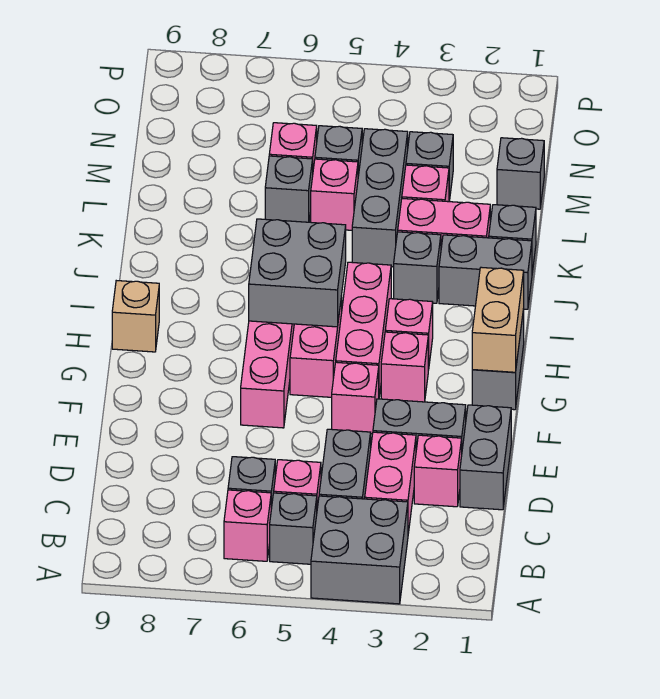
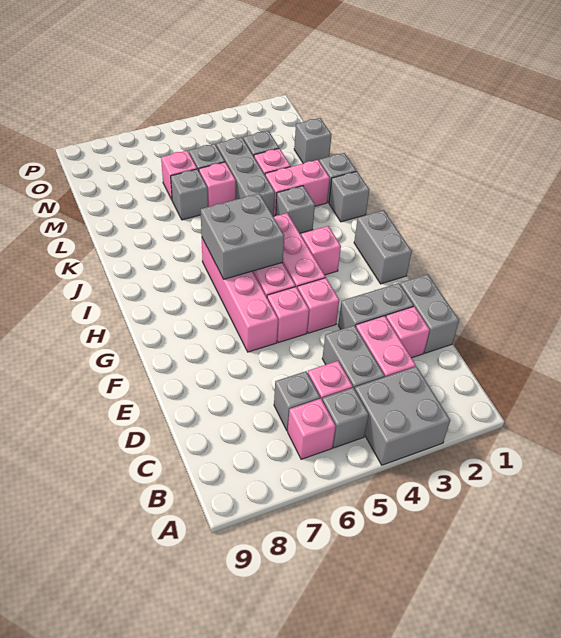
tan brick G1:H1 level 2 -> none
pink brick G3 level 1 -> pink brick F5 level 1
tan brick H9 level 1 -> none
grey brick J1:J2 level 1 -> grey brick J1 level 1

